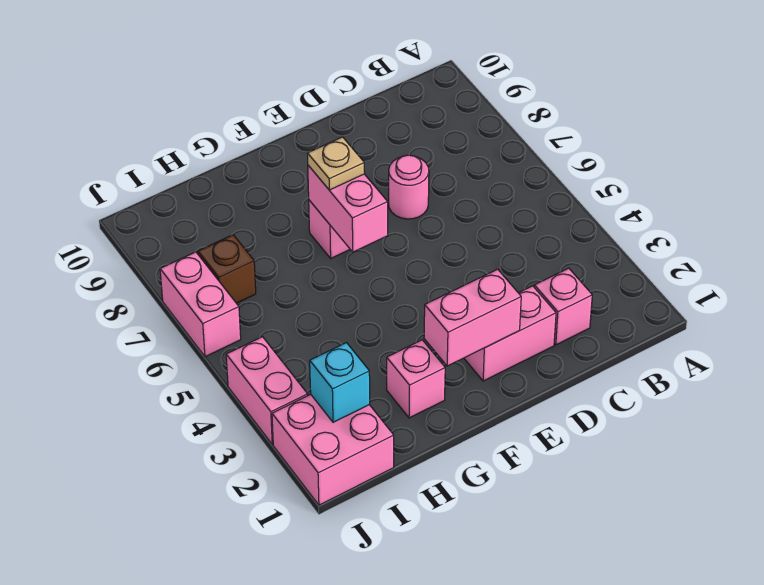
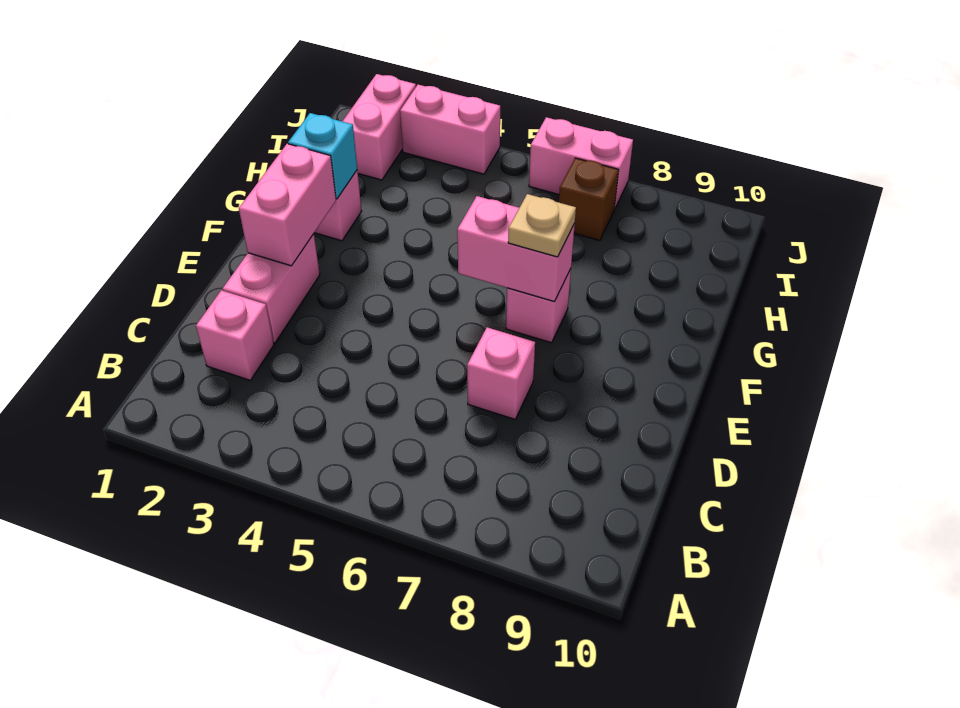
pink round brick D7 level 1 -> pink brick D7 level 1
pink brick I1:J2 level 1 -> pink brick I2:J2 level 1
cyan brick I2 level 2 -> cyan brick G2 level 2

